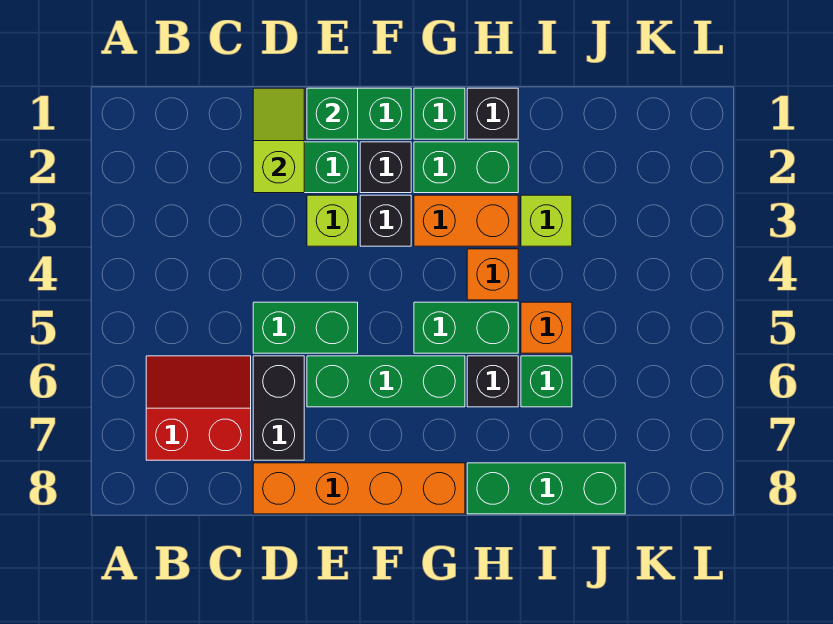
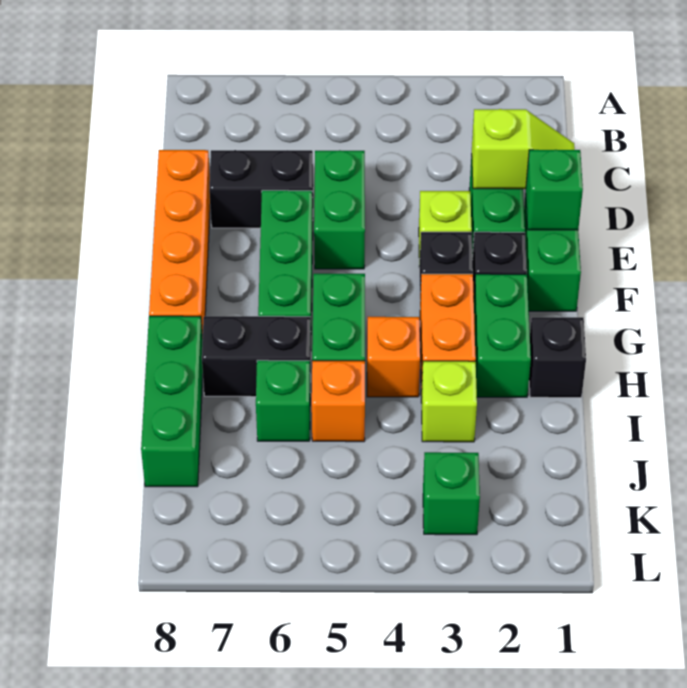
red slope B6:C7 level 1 top 7 -> none
green brick G1 level 1 -> green brick K3 level 1
black brick H6 level 1 -> black brick H6:H7 level 1

